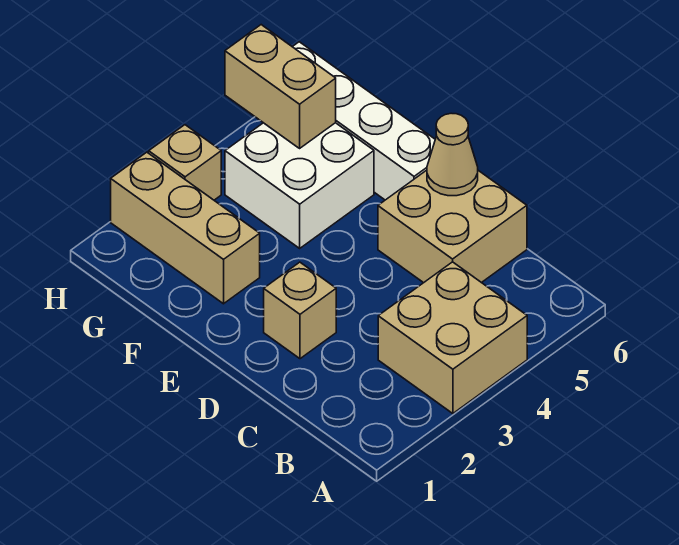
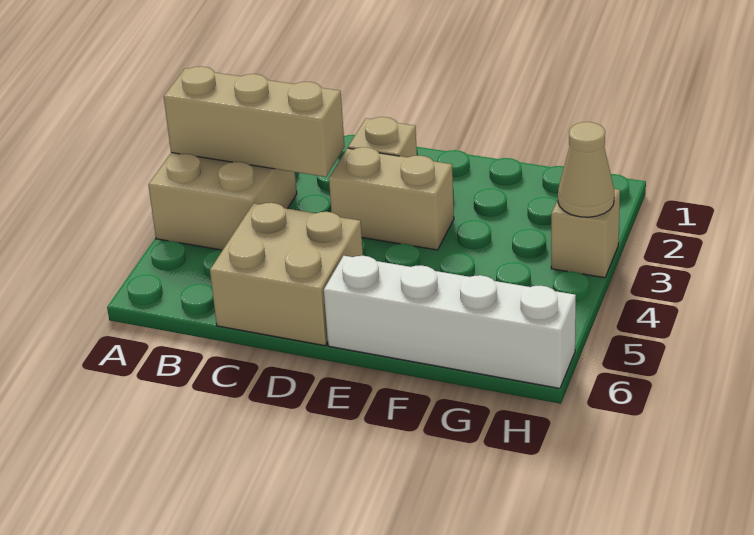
tan cone D6 level 2 -> tan cone H3 level 2
tan brick F2:H2 level 1 -> tan brick A3:C3 level 2
white brick F4:G5 level 1 -> none
tan brick G5:H5 level 2 -> tan brick D3:E3 level 1

